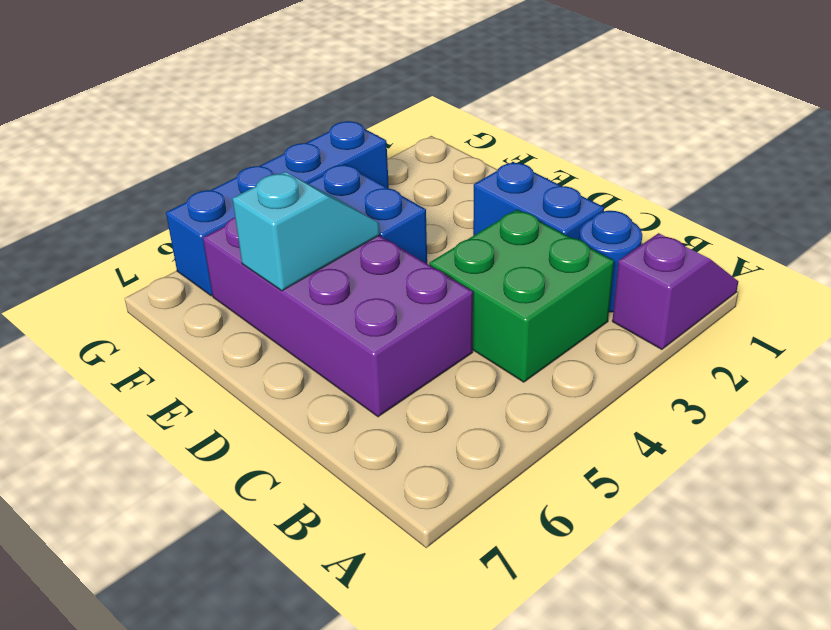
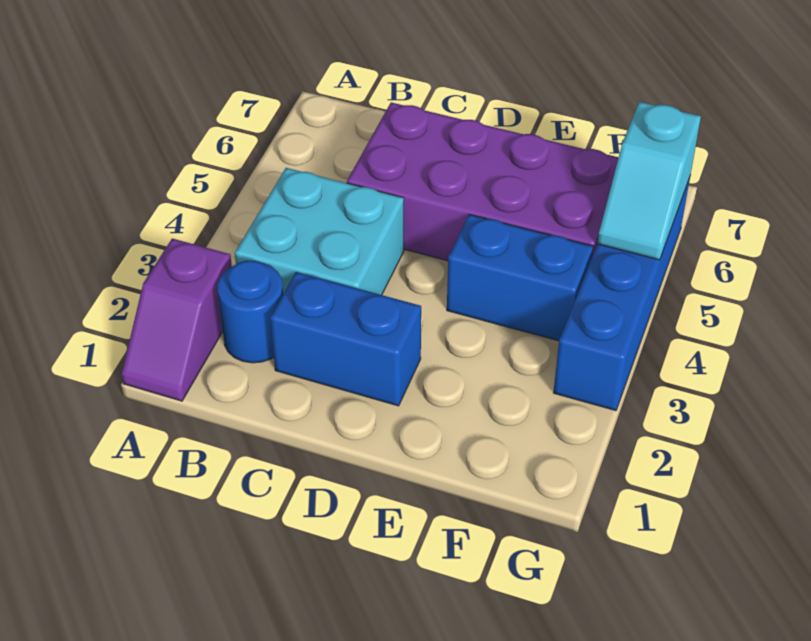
green brick B3:C4 level 1 -> cyan brick B3:C4 level 1
cyan slope E5:E6 level 2 top 6 -> cyan slope G5:G6 level 2 top 6

